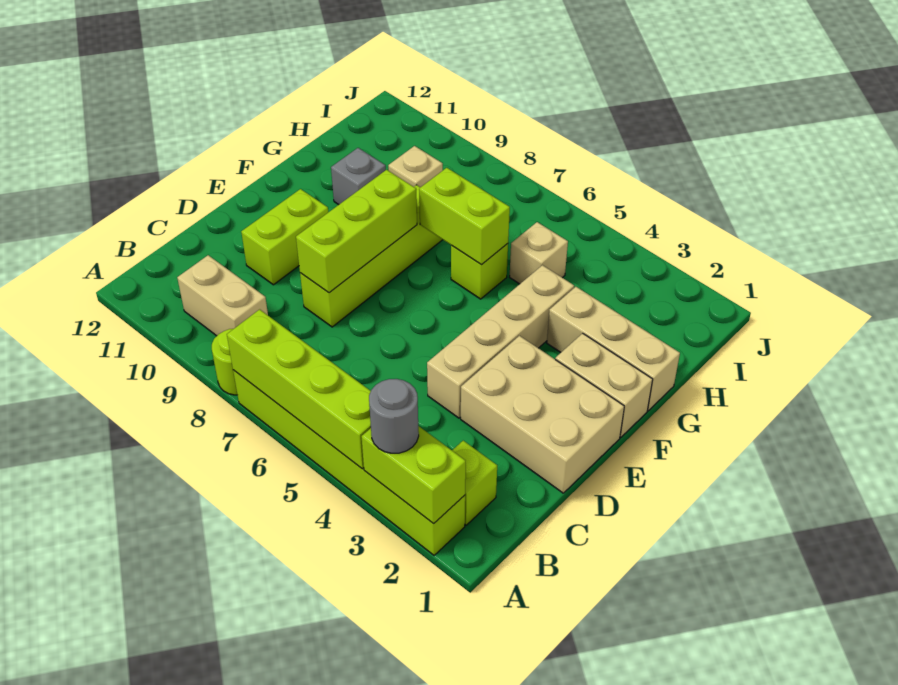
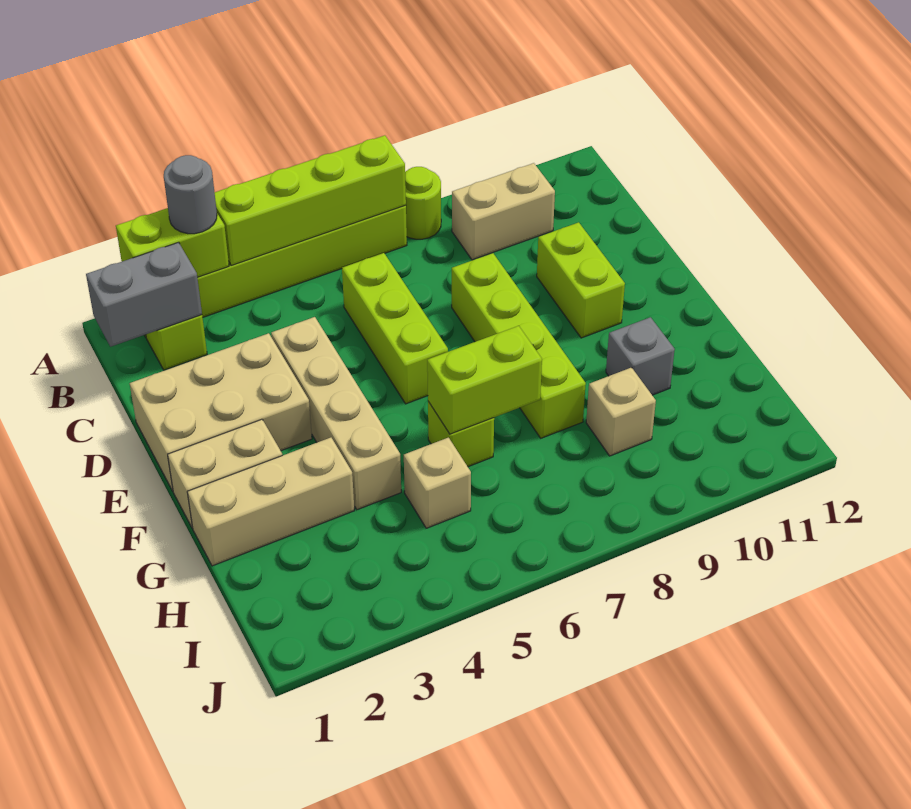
none -> grey brick B1:B2 level 2
lime brick D8:F8 level 2 -> lime brick C6:E6 level 1

